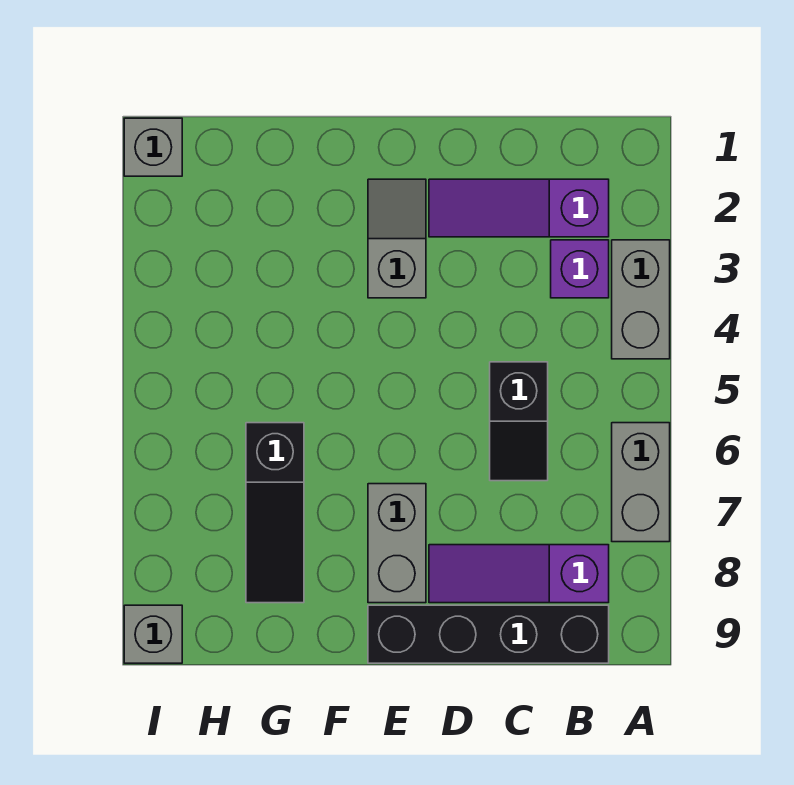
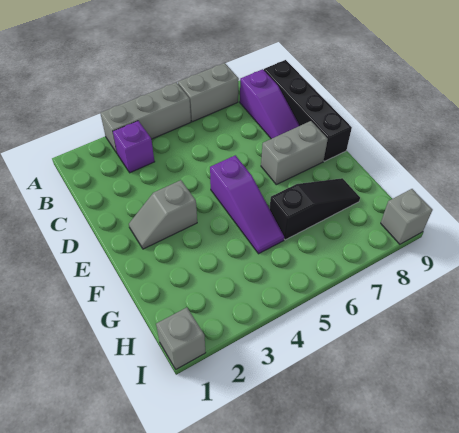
grey brick A3:A4 level 1 -> grey brick A3:A5 level 1
purple slope B2:D2 level 1 top B -> purple slope E5:G5 level 1 top E
black slope C5:C6 level 1 top 5 -> none

